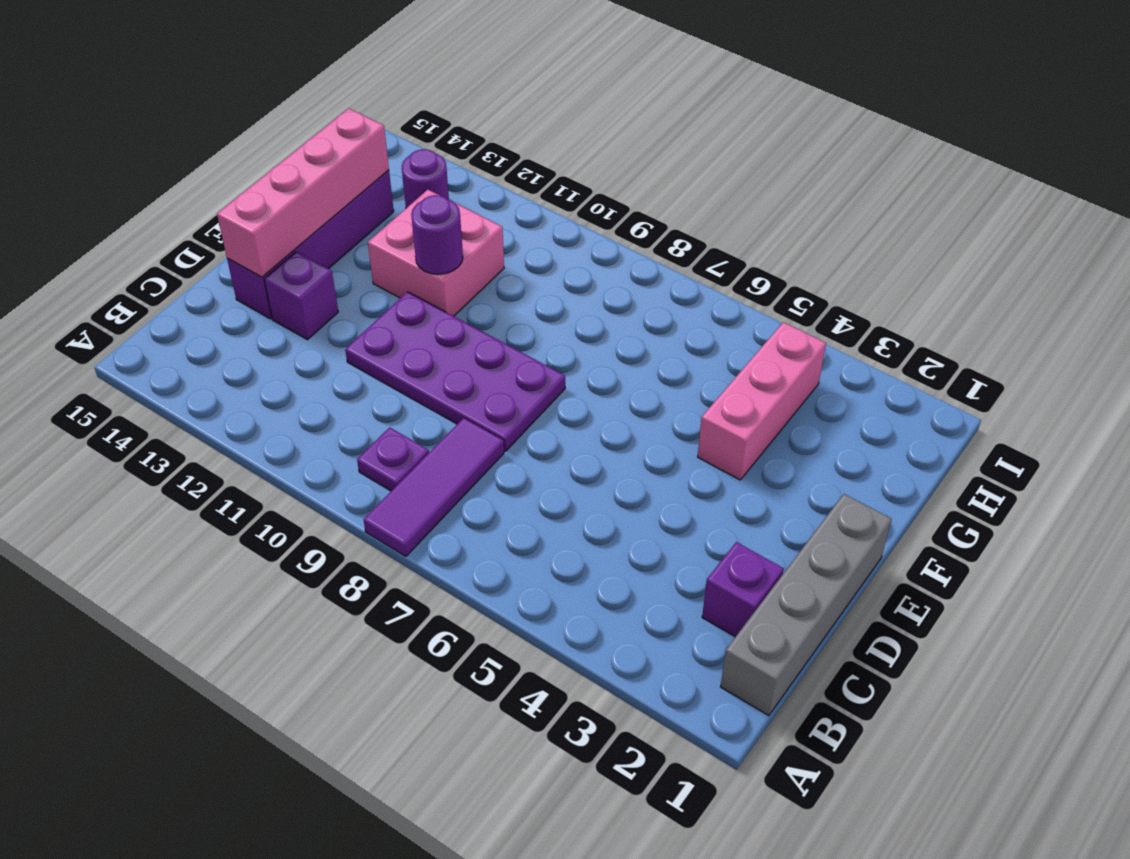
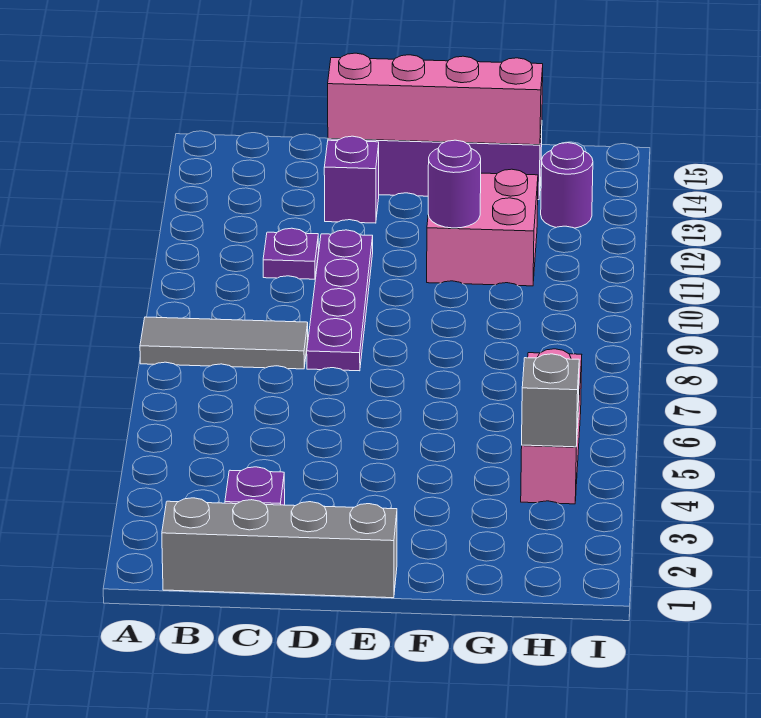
purple tile A8:C8 level 1 -> grey tile A8:C8 level 1
purple plate B9 level 1 -> purple plate C11 level 1
purple plate D8:E11 level 1 -> purple plate D8:D11 level 1
pink brick F4:H4 level 1 -> pink brick H4:H6 level 1
none -> grey brick H4 level 2

